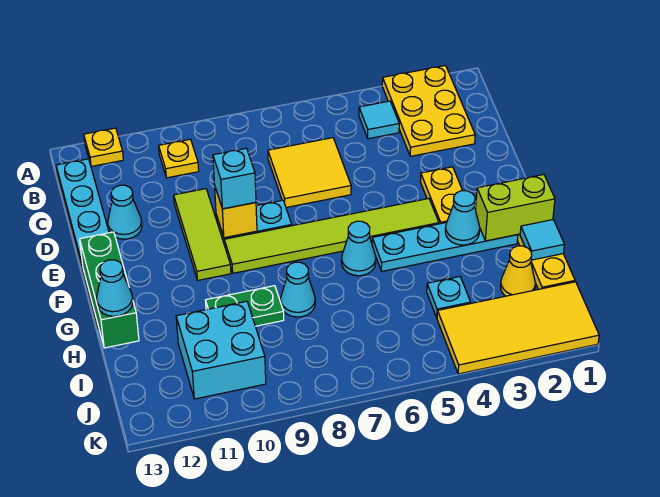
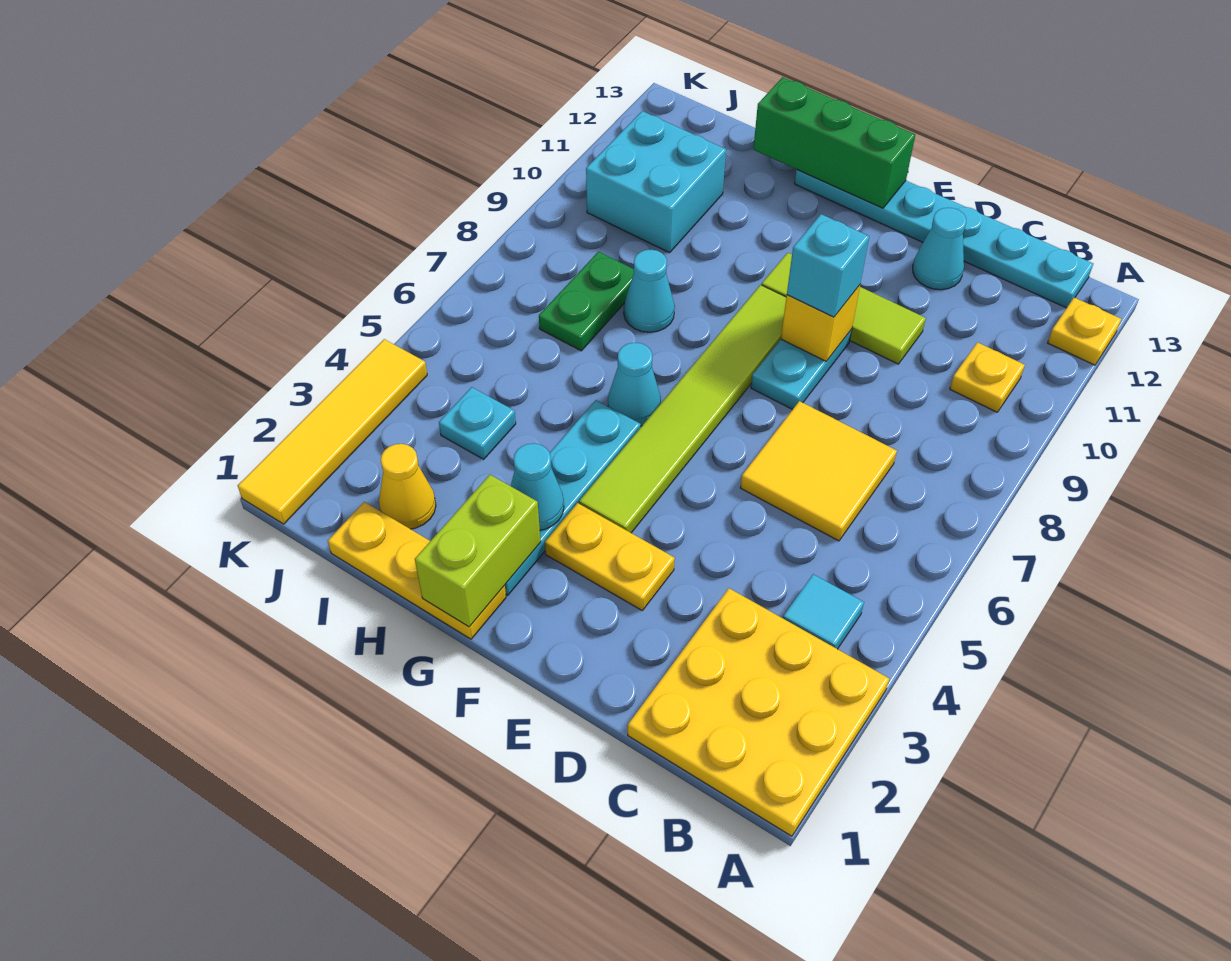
yellow plate A2:C3 level 1 -> yellow plate A1:C3 level 1
cyan tile H1 level 2 -> none
green plate H9:H10 level 1 -> green plate I7:I8 level 1
cyan cone H13 level 3 -> none
yellow tile J1:K4 level 1 -> yellow tile K1:K4 level 1

